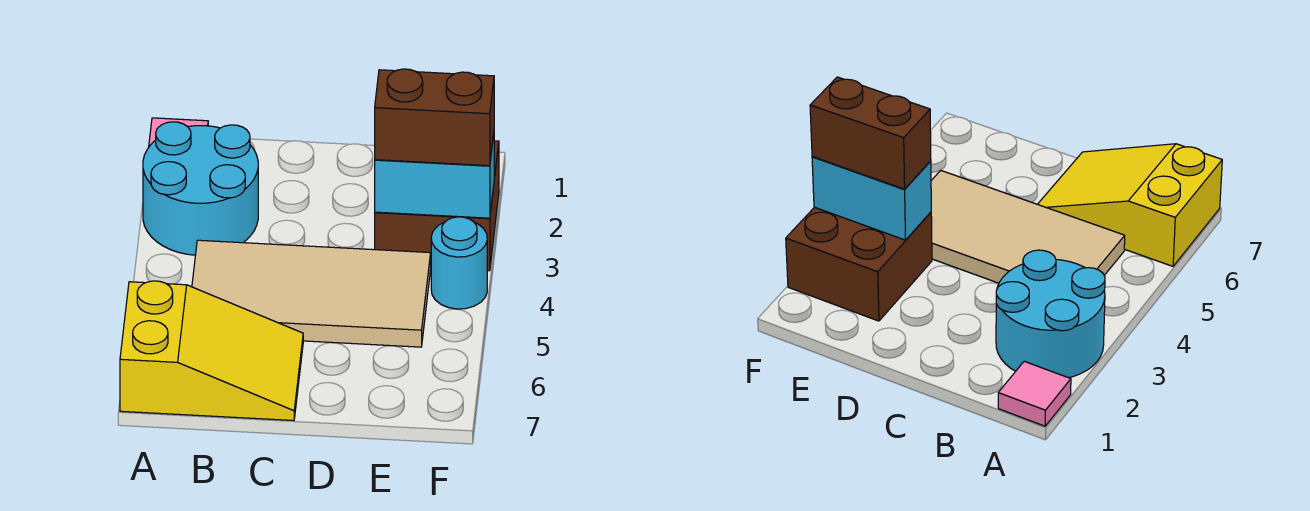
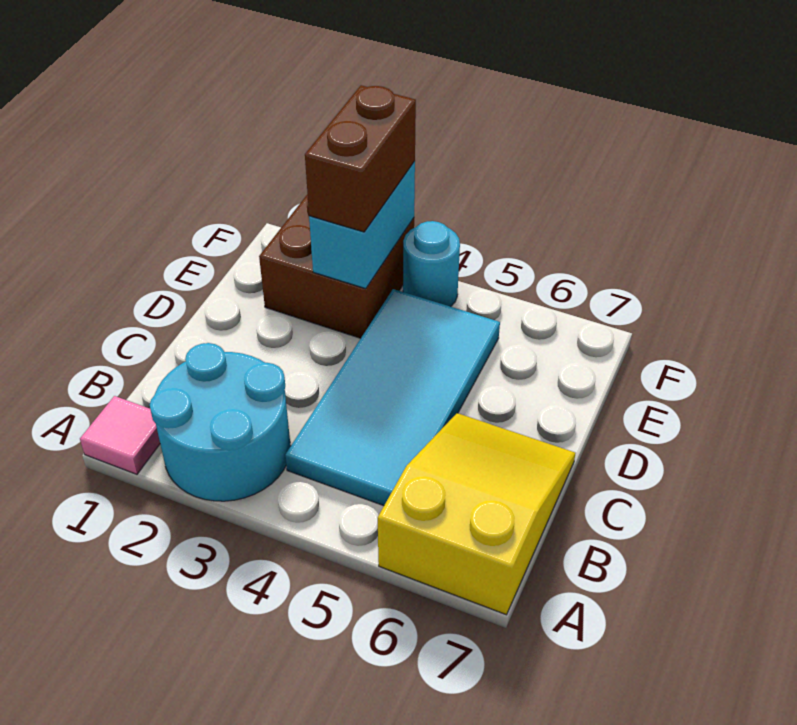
tan tile B4:E5 level 1 -> cyan tile B4:E5 level 1

